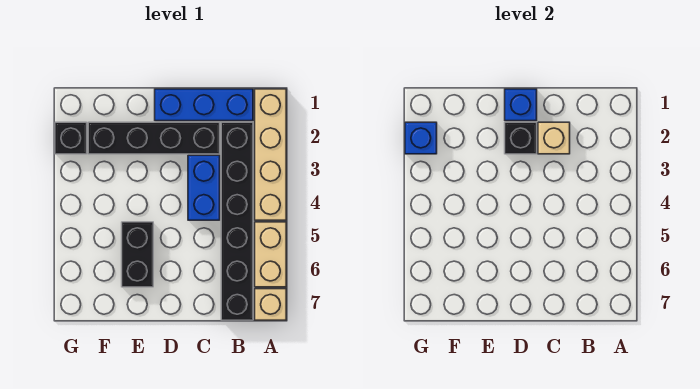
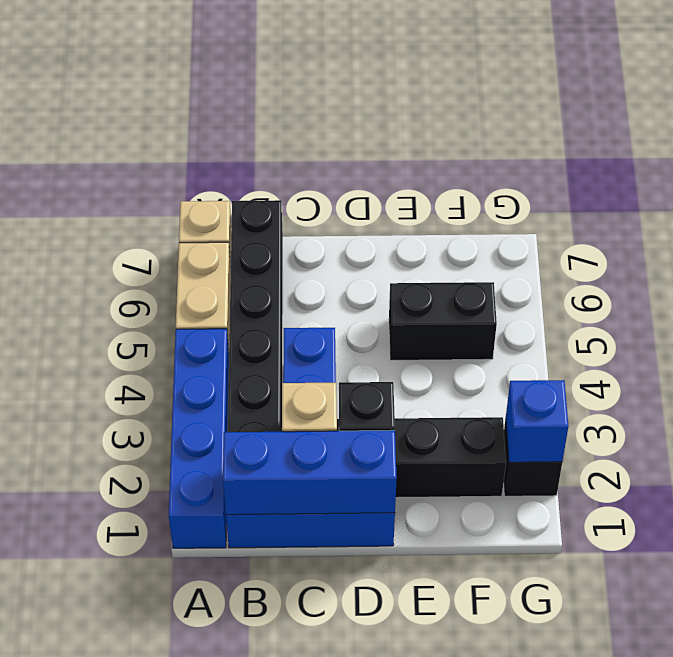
tan brick A1:A4 level 1 -> blue brick A1:A4 level 1
blue brick D1 level 2 -> blue brick B1:D1 level 2
black brick E5:E6 level 1 -> black brick E5:F5 level 1

